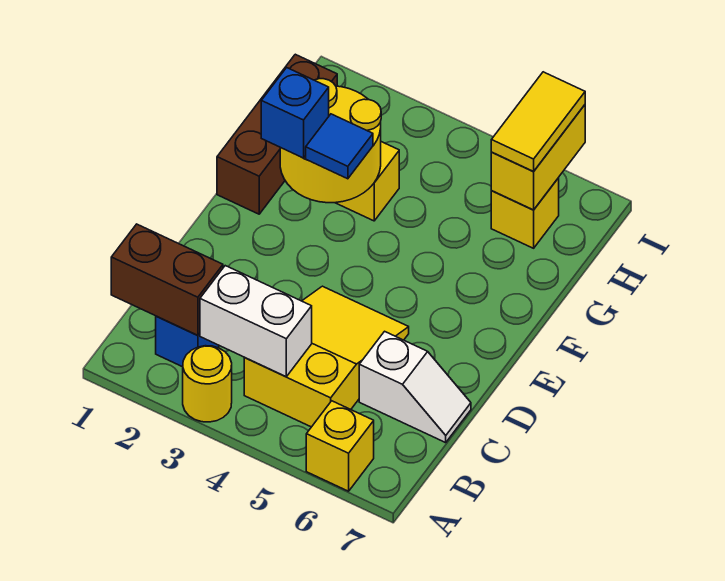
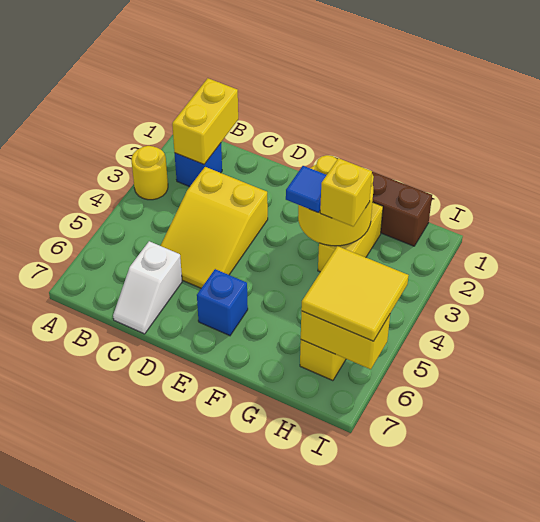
yellow brick A6 level 1 -> yellow brick G3 level 3
brown brick B1:B2 level 2 -> yellow brick B1:B2 level 2
white brick B3:B4 level 2 -> none
yellow slope B4:D5 level 1 top B -> yellow slope C3:D5 level 1 top 3
blue brick F2 level 3 -> blue brick E6 level 1
yellow tile H6:I6 level 3 -> yellow tile H5:I6 level 3

